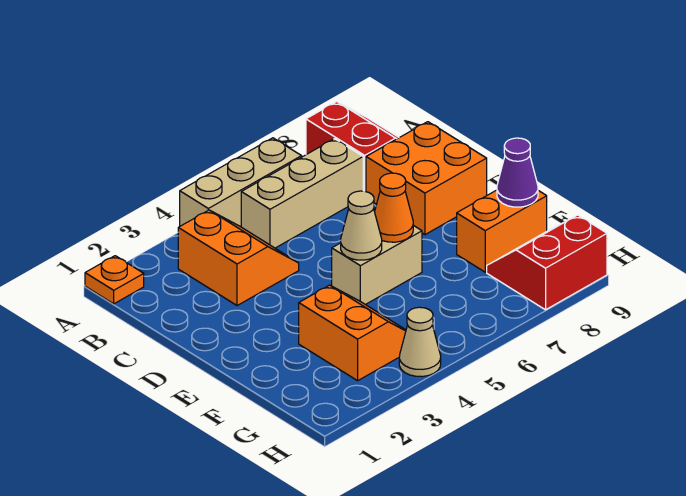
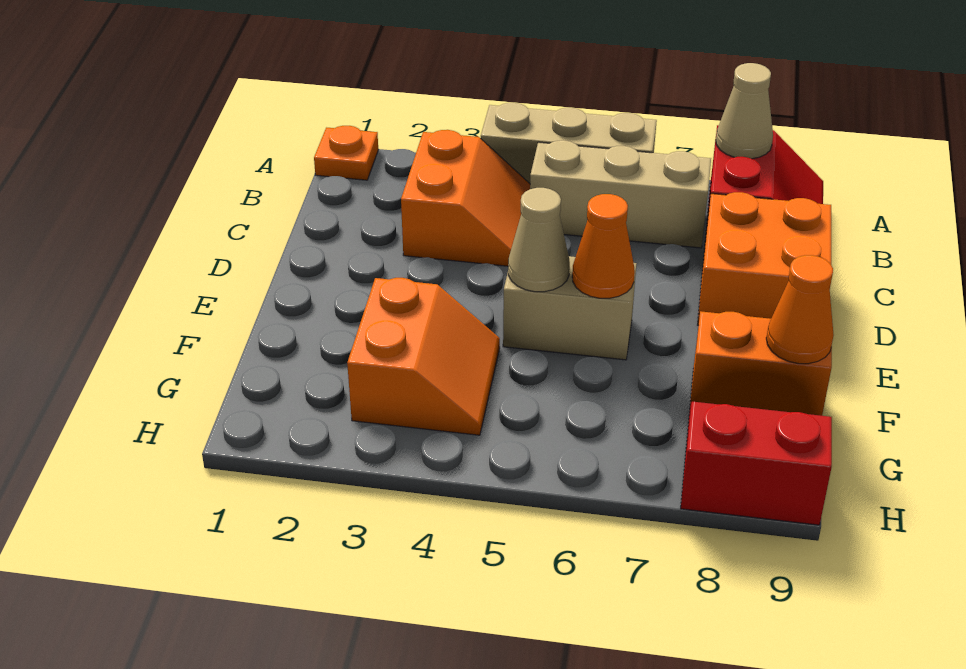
purple cone F9 level 2 -> orange cone F9 level 2
tan cone H4 level 1 -> tan cone A8 level 2

